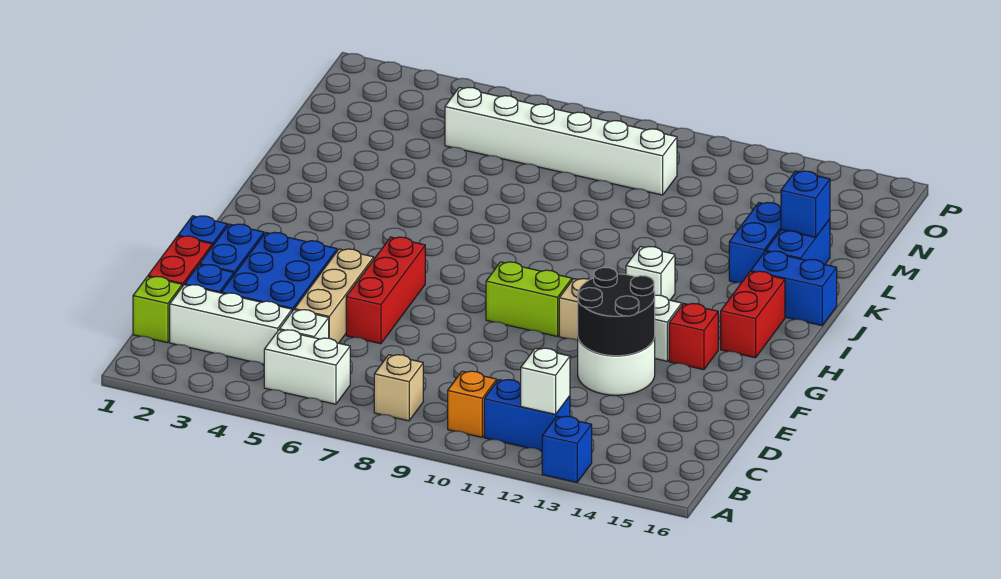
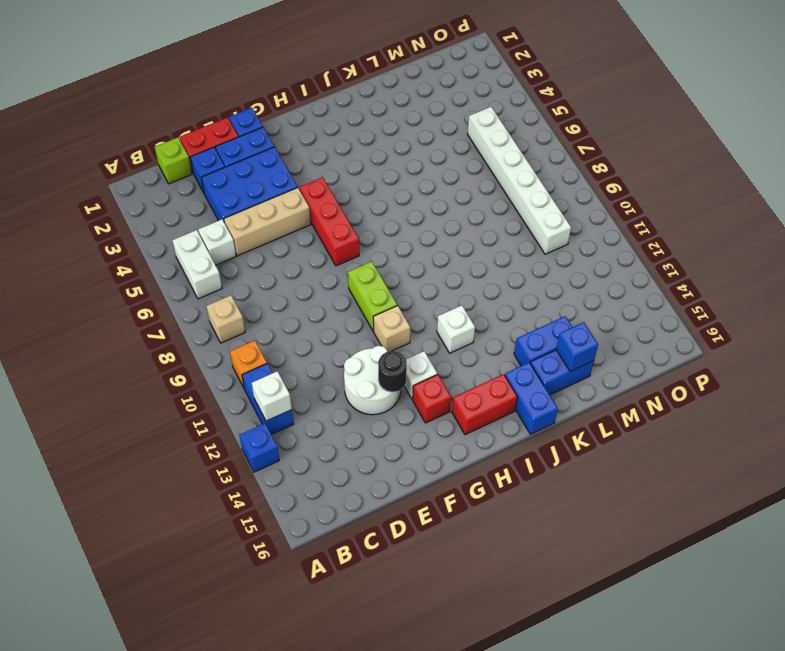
white brick C2:C4 level 1 -> none
red brick E6:G6 level 1 -> red brick G5:G7 level 1
black round brick E12:F13 level 2 -> black round brick F13 level 2

